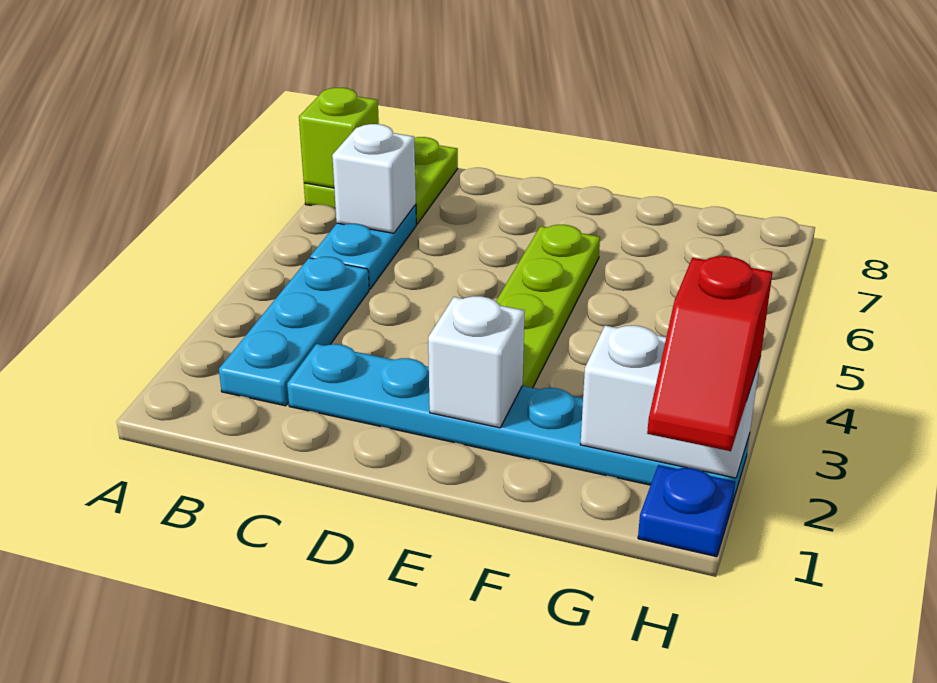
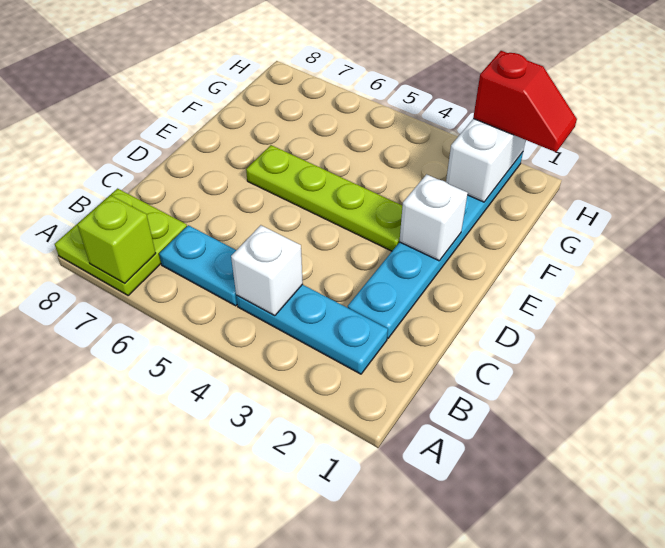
white brick B6 level 2 -> white brick B4 level 2
blue plate H1 level 1 -> none

